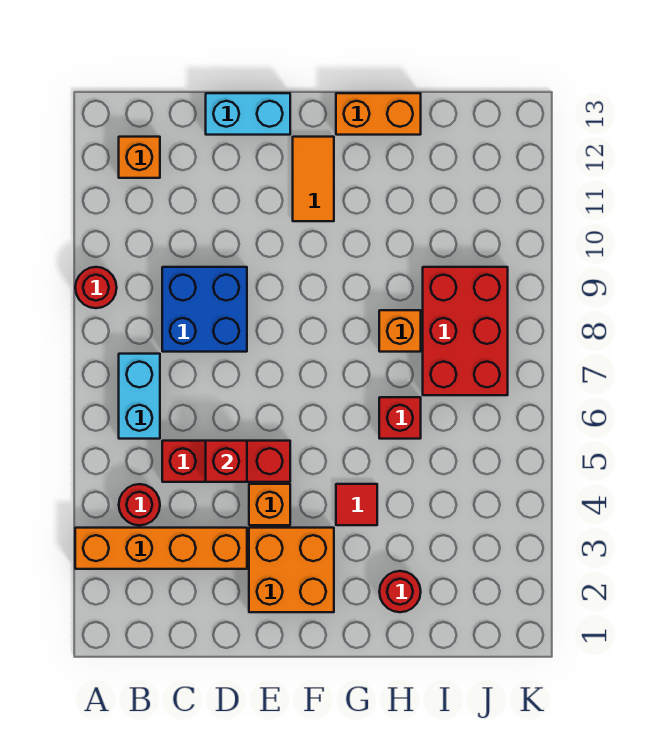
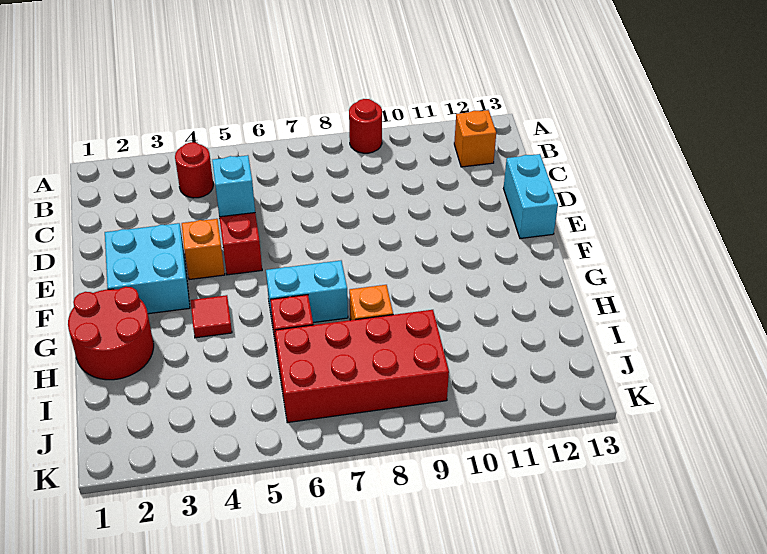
orange brick A3:D3 level 1 -> none
cyan brick B6:B7 level 1 -> cyan brick G6:G7 level 1
blue brick C8:D9 level 1 -> none
red brick D5 level 2 -> cyan brick D5 level 2
orange brick E2:F3 level 1 -> cyan brick E2:F3 level 1
orange tile F11:F12 level 1 -> none
orange brick G13:H13 level 1 -> none
red round brick H2 level 1 -> red round brick G1:H2 level 1
red brick I7:J9 level 1 -> red brick I6:J9 level 1

